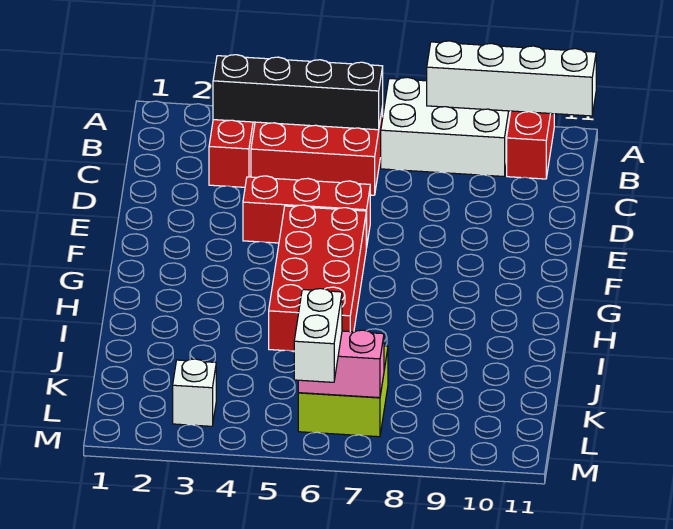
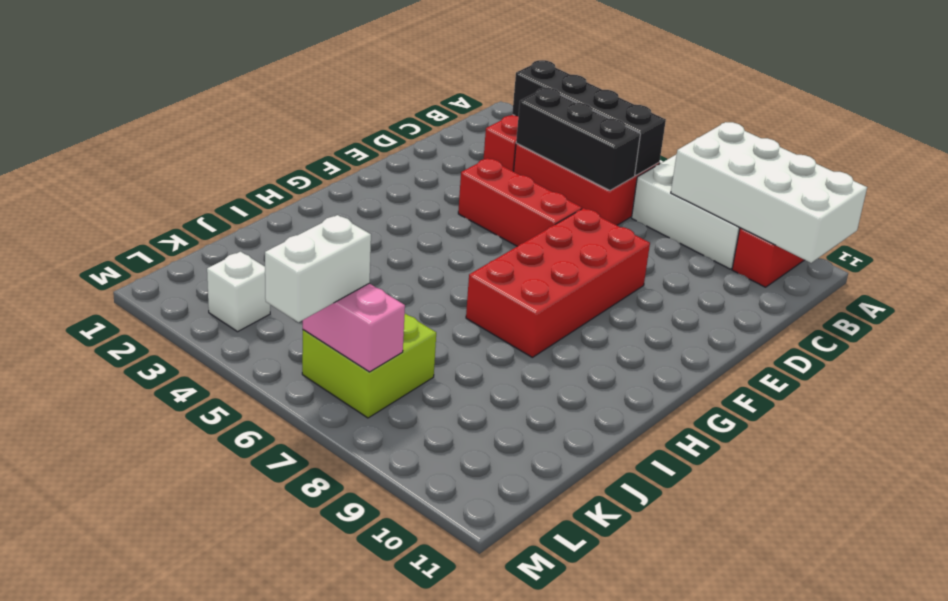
white brick A8:A11 level 2 -> white brick A8:B11 level 2
none -> black brick C4:C6 level 2
red brick F5:I6 level 1 -> red brick E7:H8 level 1

